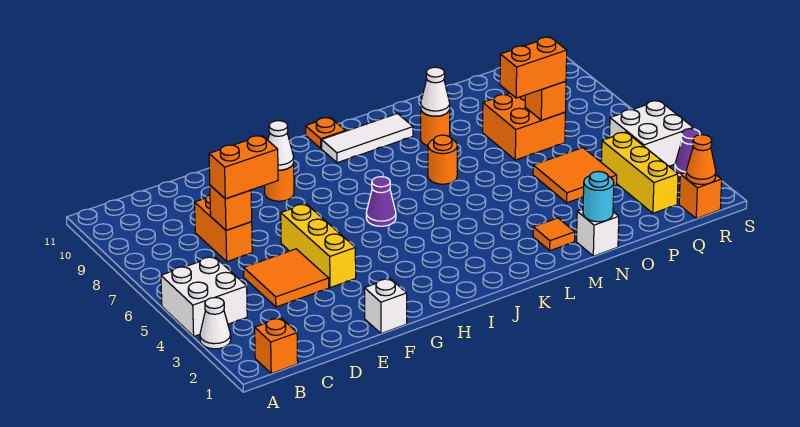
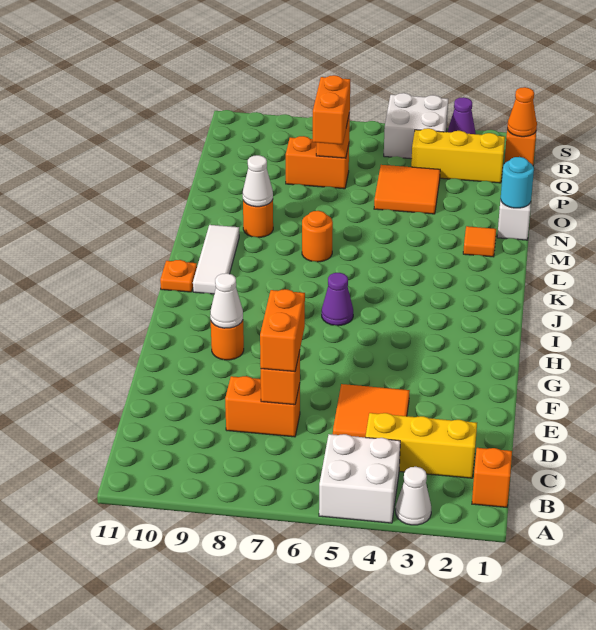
white brick F1 level 1 -> none
yellow brick F4:F6 level 1 -> yellow brick C2:C4 level 1
orange brick O7:P8 level 1 -> orange brick P7:P8 level 1

